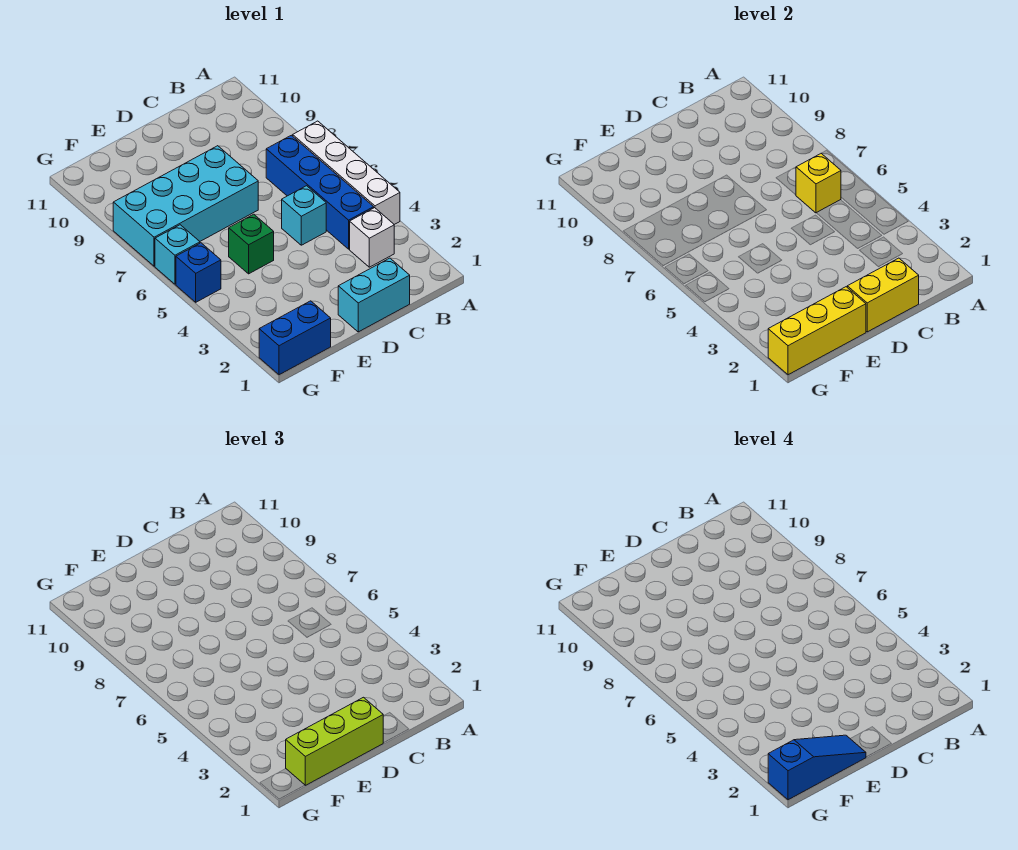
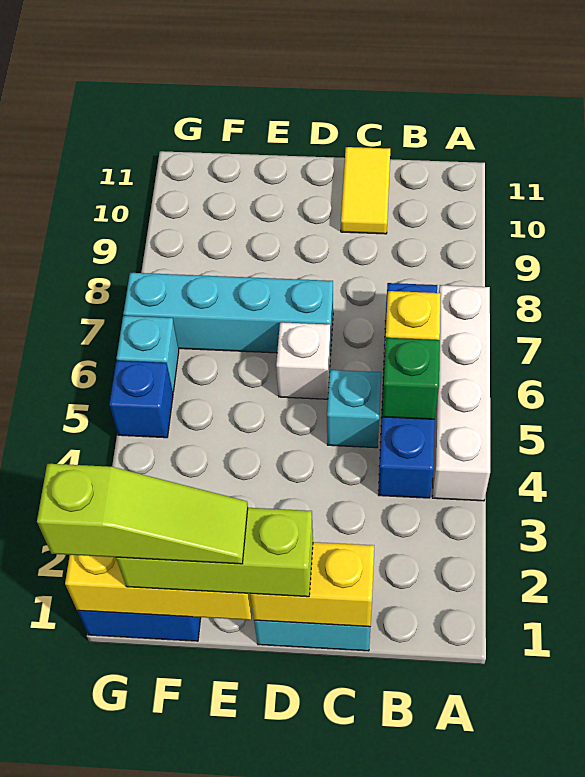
white brick B3 level 1 -> white brick D6 level 1
none -> yellow tile C10:C11 level 1
cyan brick D7:G8 level 1 -> cyan brick D7:G7 level 1
blue slope E1:G1 level 4 top G -> lime slope E1:G1 level 4 top G
green brick E5 level 1 -> green brick B5 level 2

